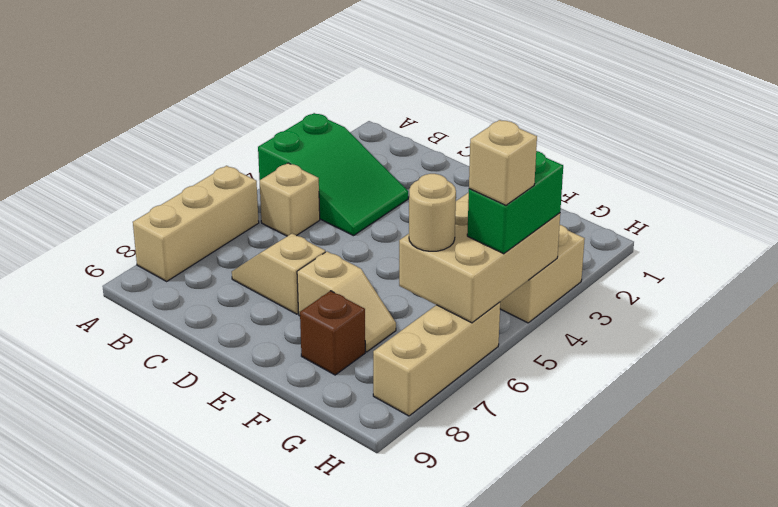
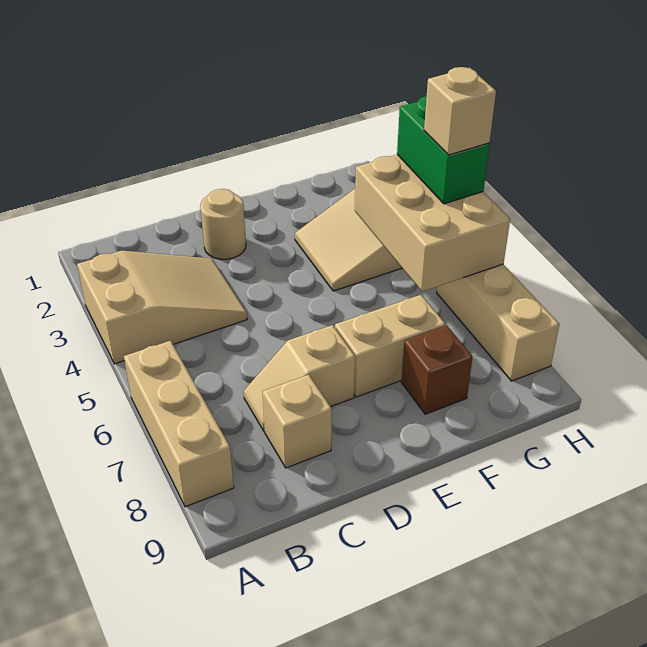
green slope A3:C4 level 1 top A -> tan slope A3:C4 level 1 top A
tan brick B5 level 1 -> tan brick C8 level 1
tan slope E7:F7 level 1 top E -> tan brick E7:F7 level 1
tan round brick G6 level 3 -> tan round brick D2 level 1

